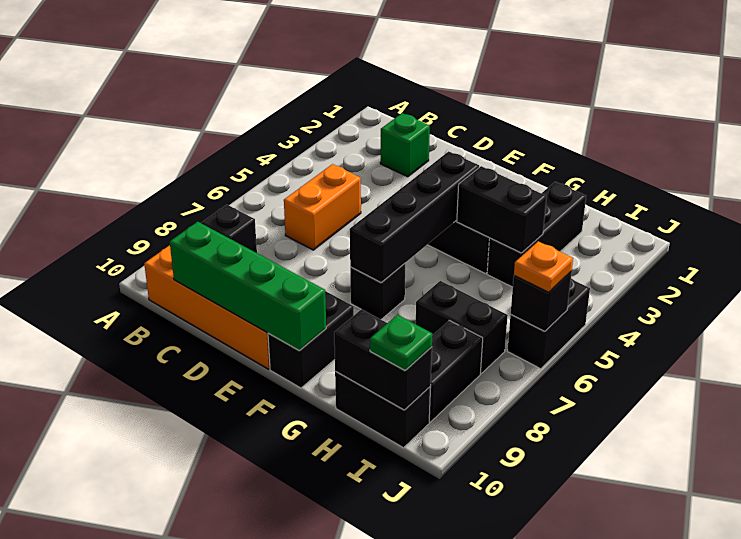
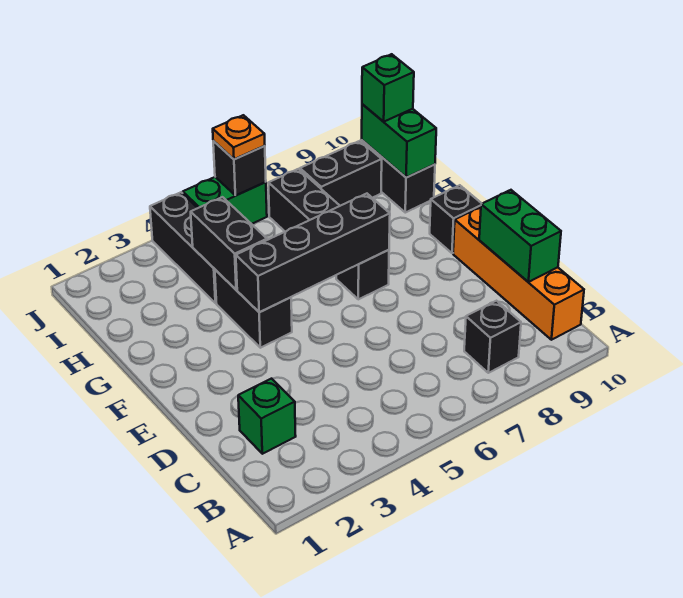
orange brick C5:C6 level 1 -> none
green brick C10:F10 level 2 -> green brick C10:D10 level 2
black brick F9:F10 level 1 -> black brick F10 level 1
black brick H2:H4 level 1 -> black brick H4:J4 level 1
black brick H10:I10 level 2 -> green brick H10:I10 level 2
green plate I10 level 3 -> green brick I10 level 3
black brick J5:J6 level 1 -> green brick J5:J6 level 1

